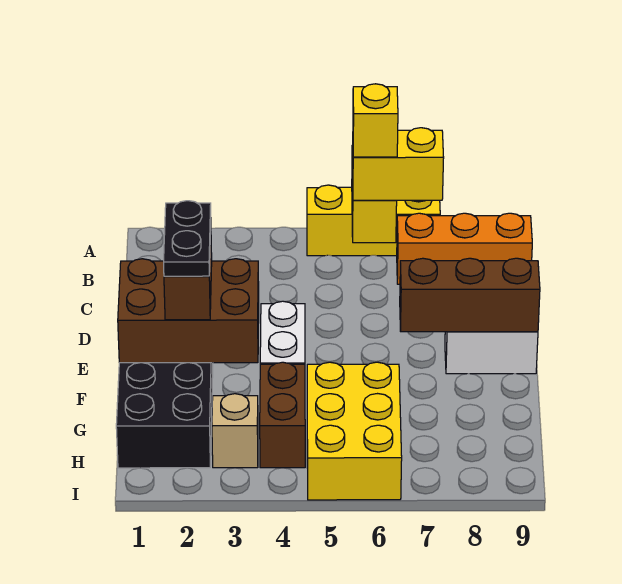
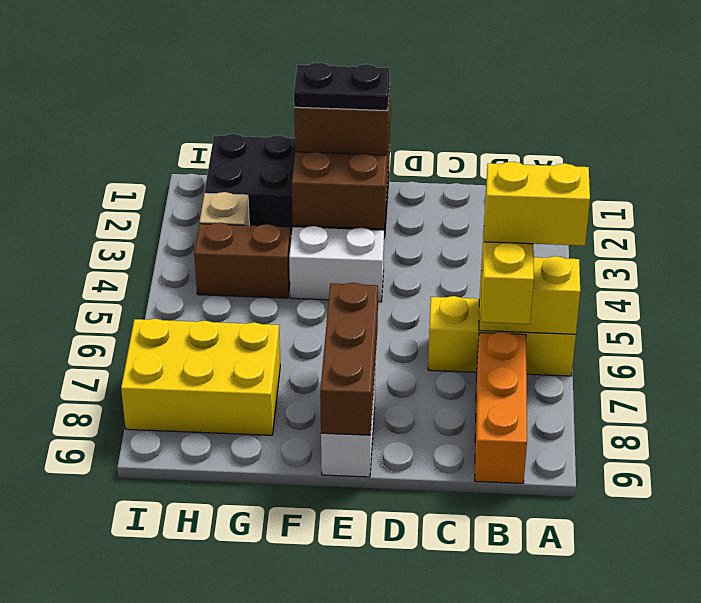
yellow brick A5:A7 level 1 -> yellow brick A6:C6 level 1
yellow brick B6 level 4 -> yellow brick A6:B6 level 4
yellow brick G5:I6 level 1 -> yellow brick G7:I8 level 1

